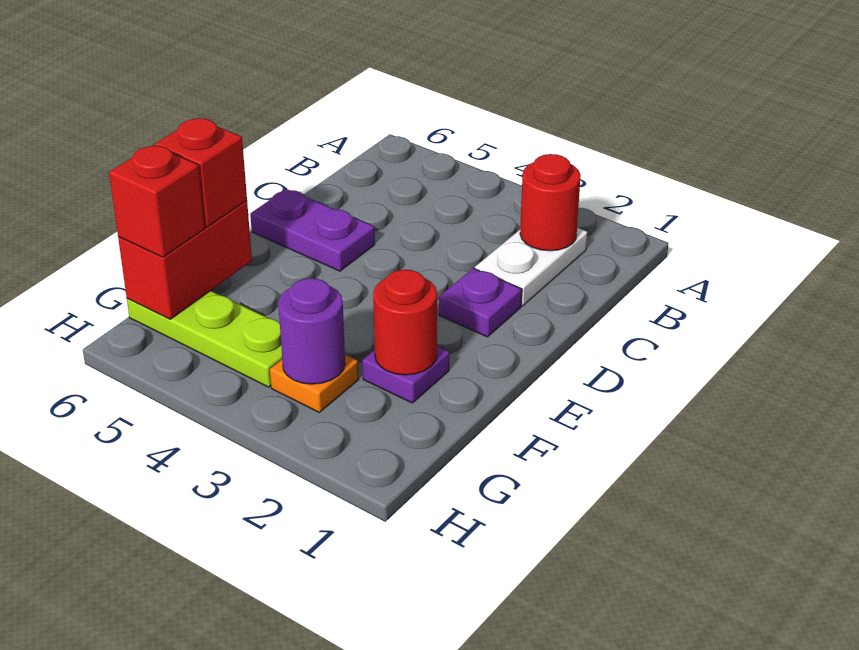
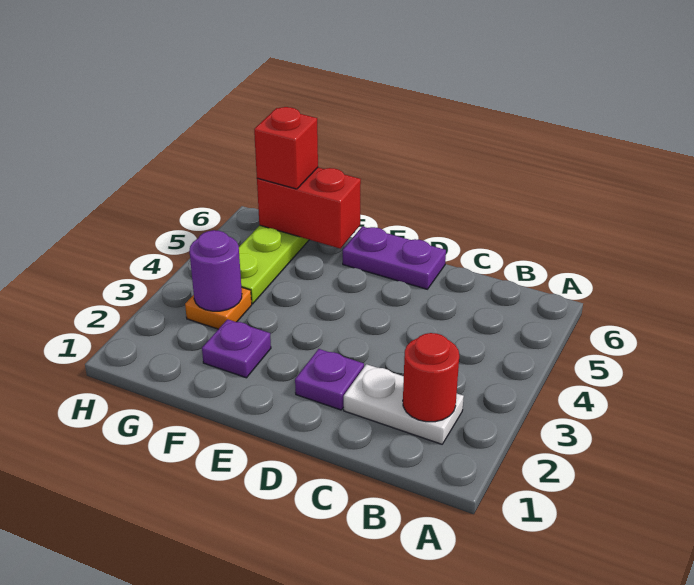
purple plate D5:D6 level 1 -> purple plate D6:E6 level 1
red round brick F2 level 2 -> none
red brick F6 level 3 -> none

